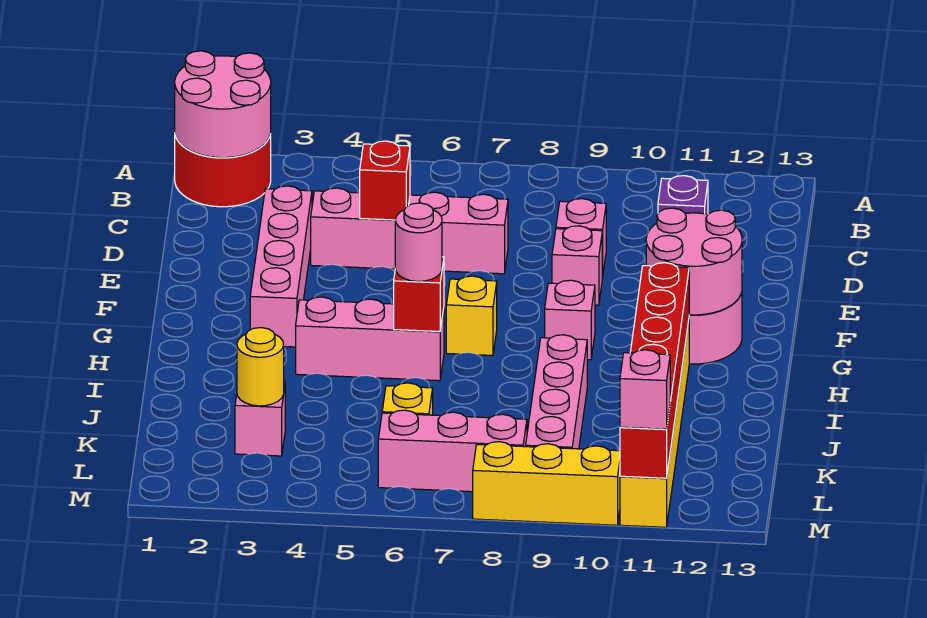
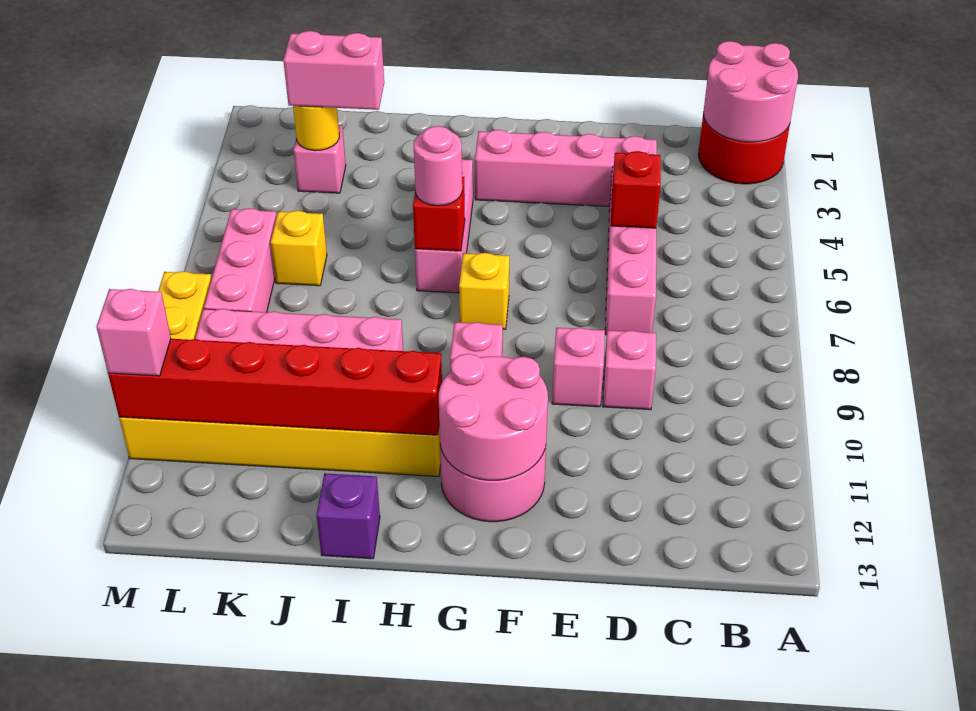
purple brick C11 level 1 -> purple brick I13 level 1
none -> pink brick J3:K3 level 3

